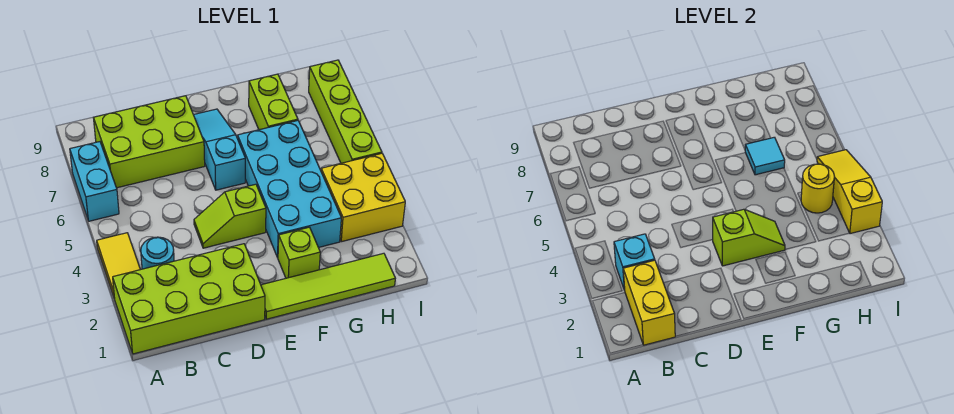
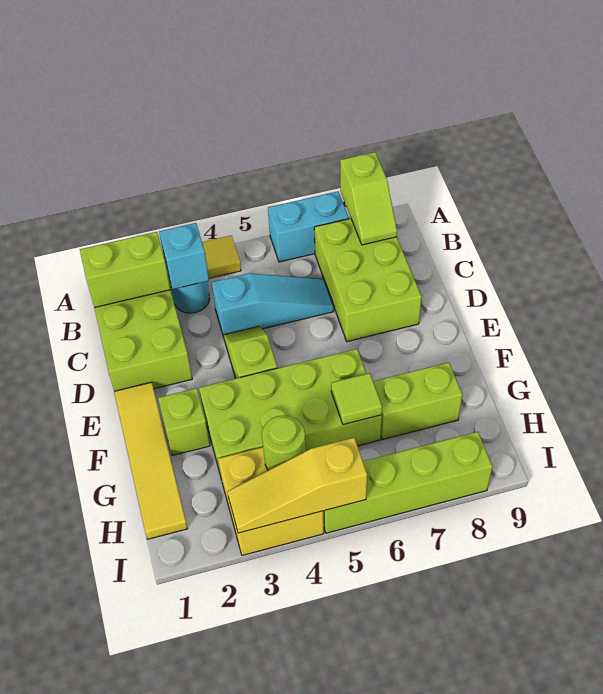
yellow brick B1:B2 level 2 -> lime brick B1:B2 level 2
lime tile E1:H1 level 1 -> yellow tile E1:H1 level 1
lime slope E3:F3 level 2 top E -> lime slope A8:B8 level 2 top A
cyan slope E6:E8 level 1 top 6 -> cyan slope C4:C6 level 1 top 4
cyan brick F3:G6 level 1 -> lime brick F3:G6 level 1
cyan tile G6 level 2 -> lime tile G6 level 2
yellow round brick H4 level 2 -> lime round brick H4 level 2
yellow slope I3:I5 level 2 top 3 -> yellow slope I3:I5 level 2 top 5

